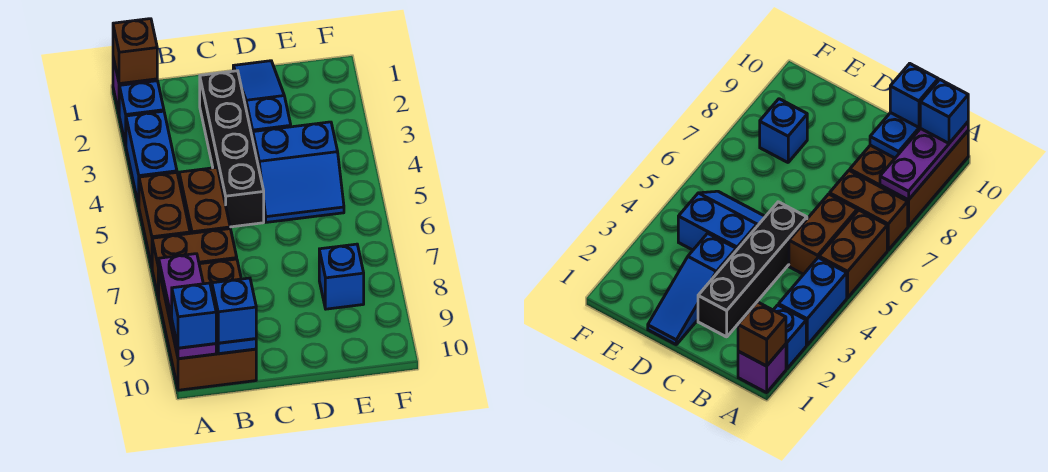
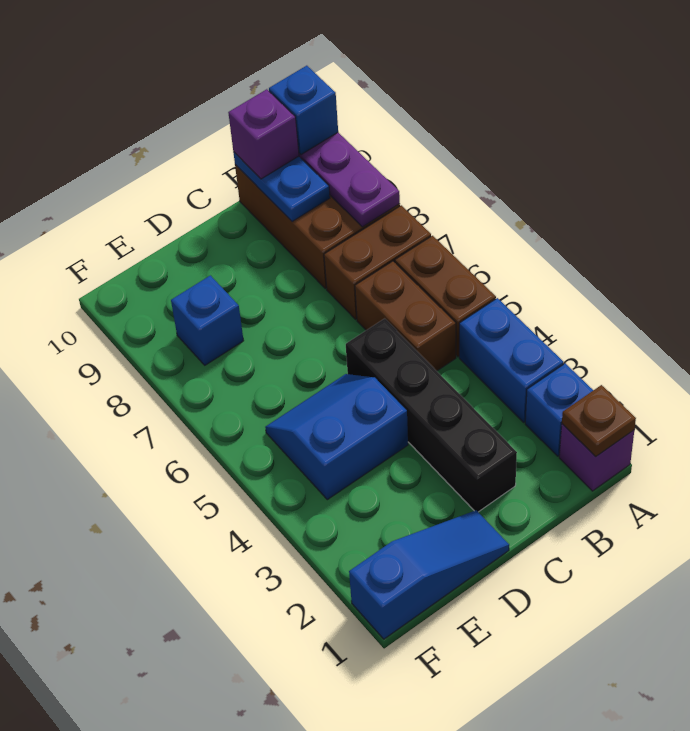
brown brick A1 level 2 -> brown plate A1 level 2
blue brick B10 level 3 -> purple brick B10 level 3
blue slope D1:D3 level 1 top 3 -> blue slope D1:F1 level 1 top F

